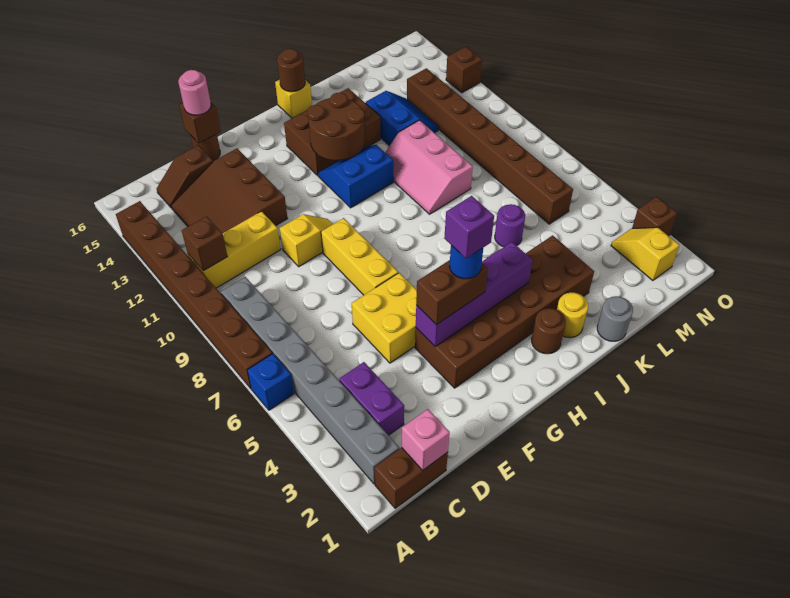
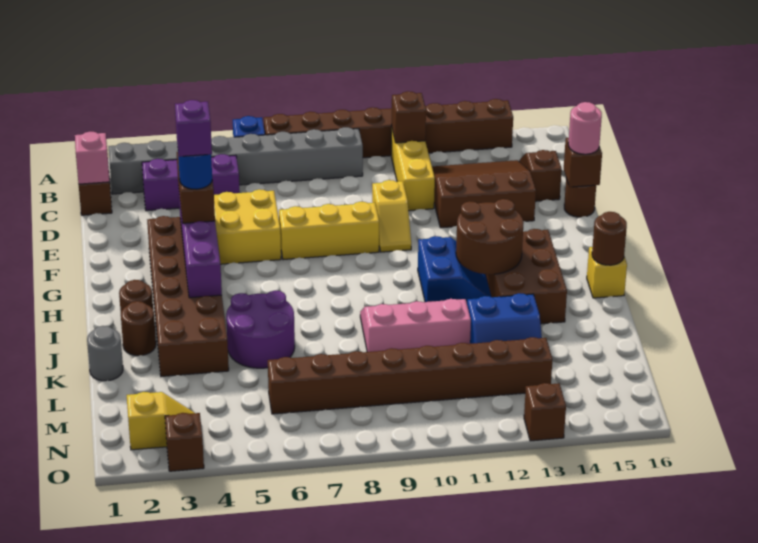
purple brick C3:C4 level 1 -> purple brick C3:C5 level 1
yellow round brick J2 level 1 -> brown round brick J2 level 1
purple round brick K6 level 1 -> purple round brick J5:K6 level 1

